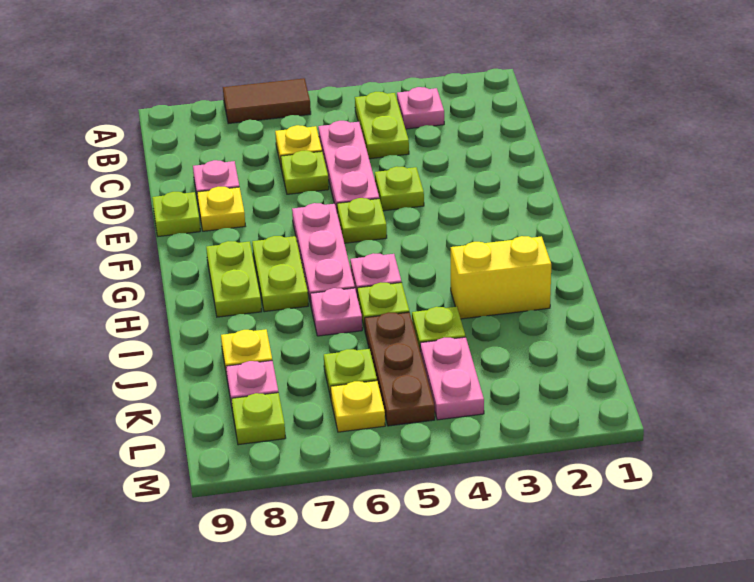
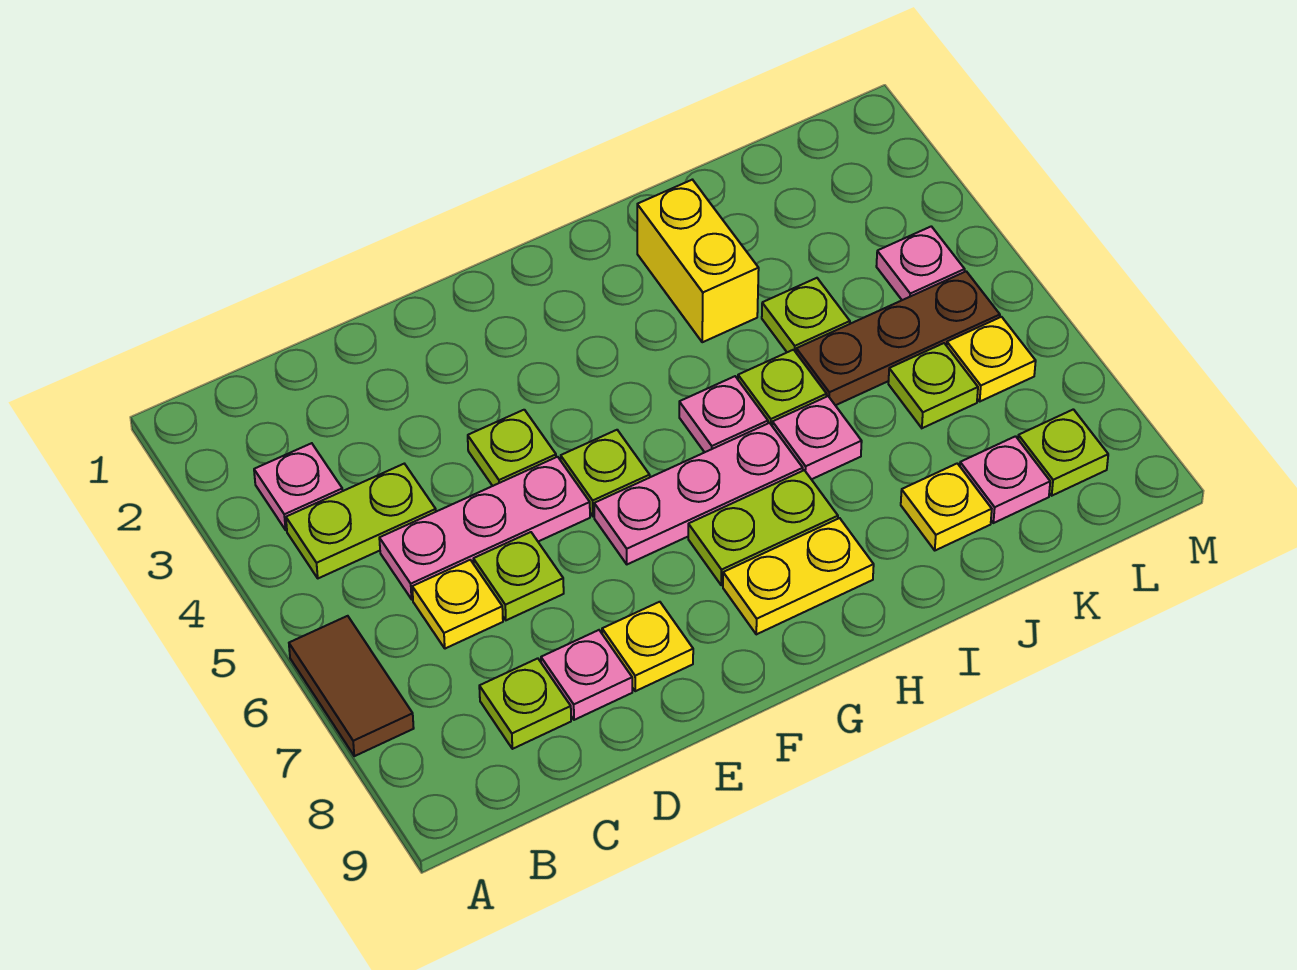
lime plate E9 level 1 -> lime plate C8 level 1
lime plate G8:H8 level 1 -> yellow plate G8:H8 level 1
pink plate K4:L4 level 1 -> pink plate L4 level 1

